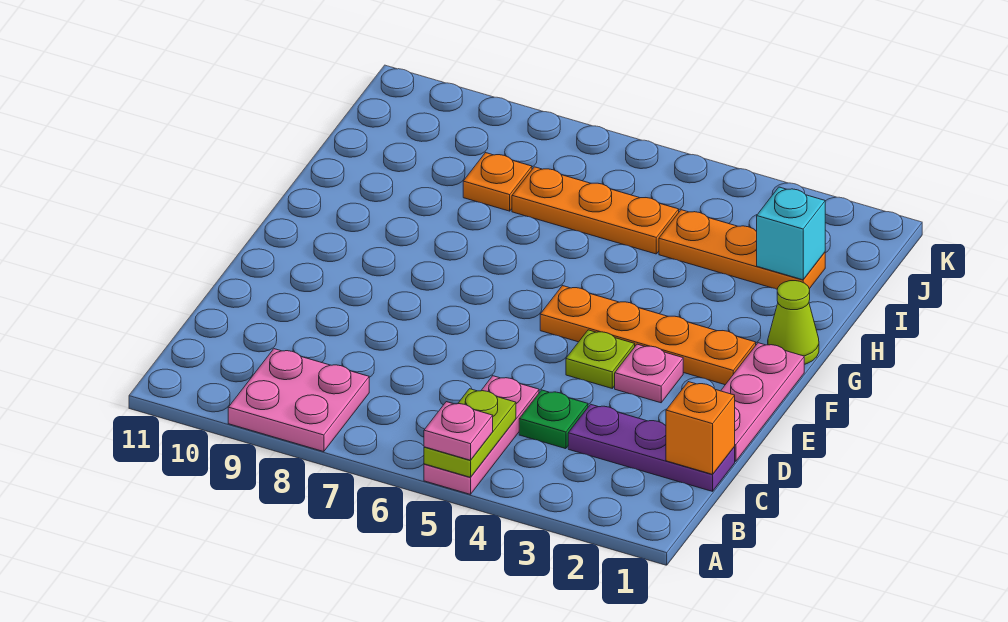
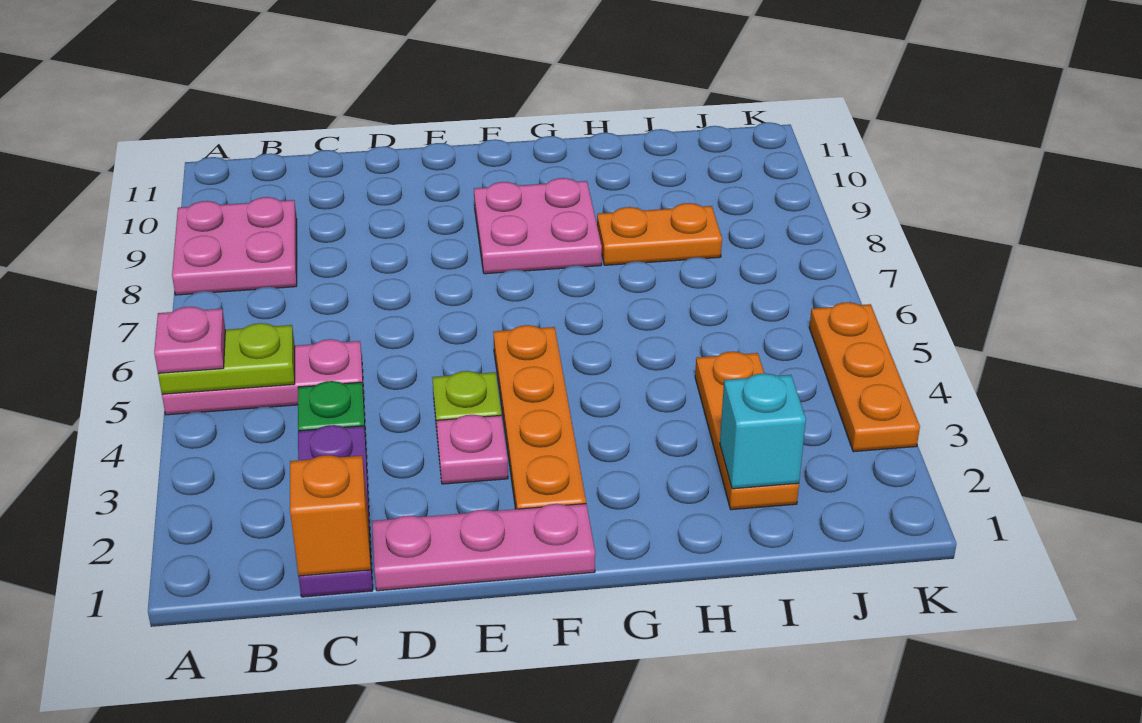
none -> pink plate F8:G9 level 1
lime cone G1 level 1 -> none
orange plate I5:I7 level 1 -> orange plate K3:K5 level 1
orange plate I8 level 1 -> orange plate H8:I8 level 1

